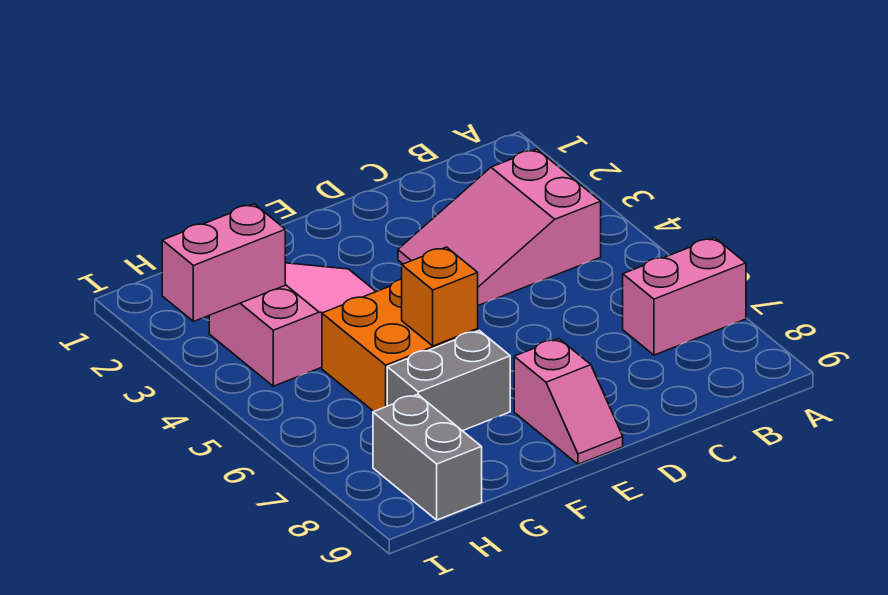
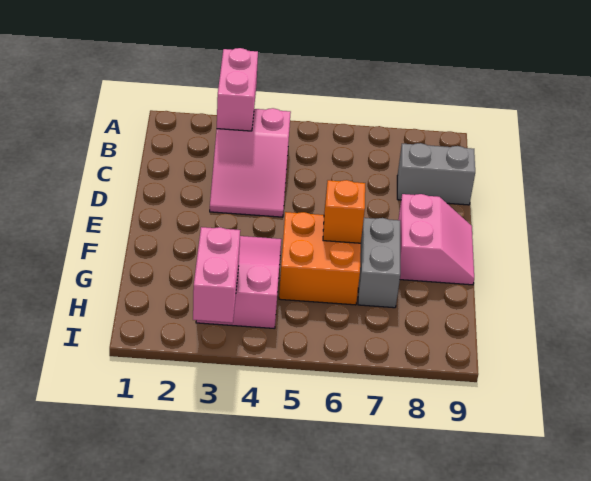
pink brick A7:B7 level 1 -> pink brick A3:B3 level 2
pink slope E8:E9 level 1 top 8 -> pink slope E8:F9 level 1 top 8
grey brick H8:H9 level 1 -> grey brick C8:C9 level 1

